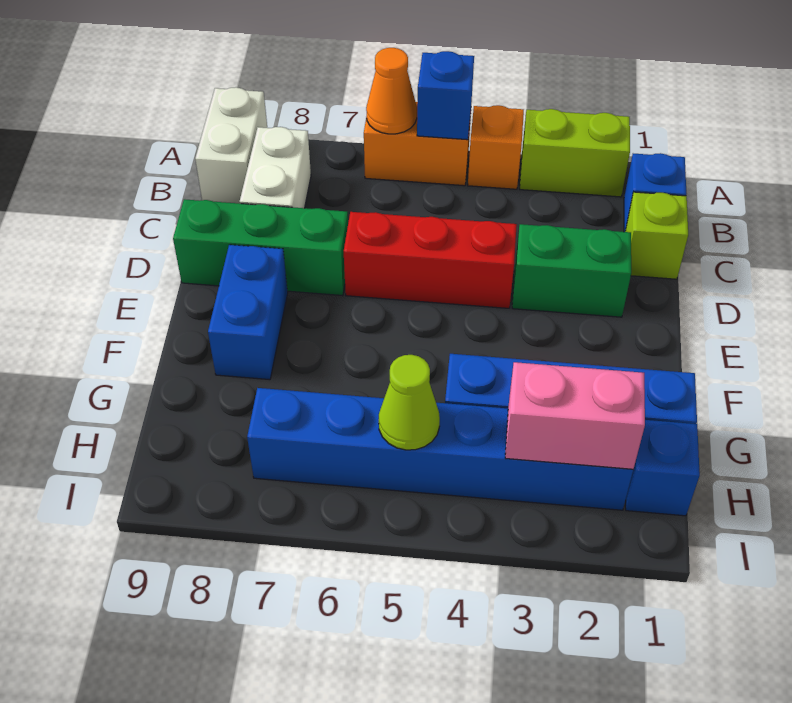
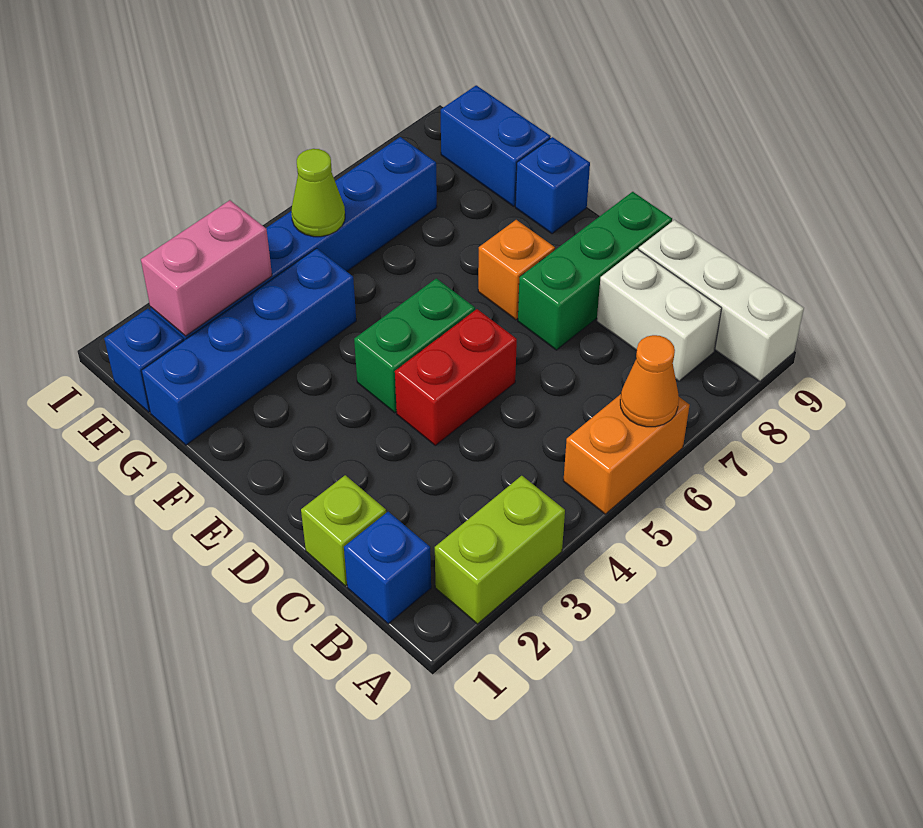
orange brick A4 level 1 -> orange brick E7 level 1
blue brick A5 level 2 -> blue brick F9 level 1
white brick A9:B9 level 1 -> white brick A9:C9 level 1
green brick D2:D3 level 1 -> green brick E4:E5 level 1
red brick D4:D6 level 1 -> red brick D4:D5 level 1
blue brick E8:F8 level 1 -> blue brick G9:H9 level 1

